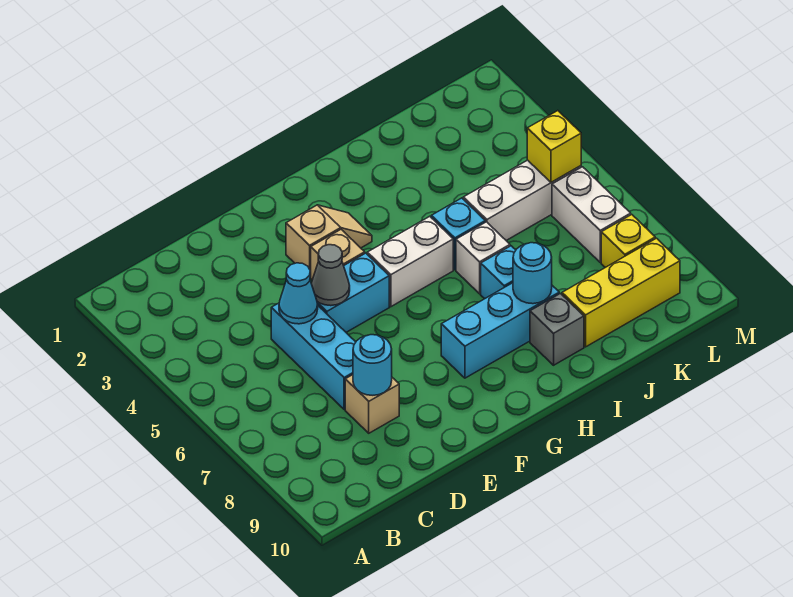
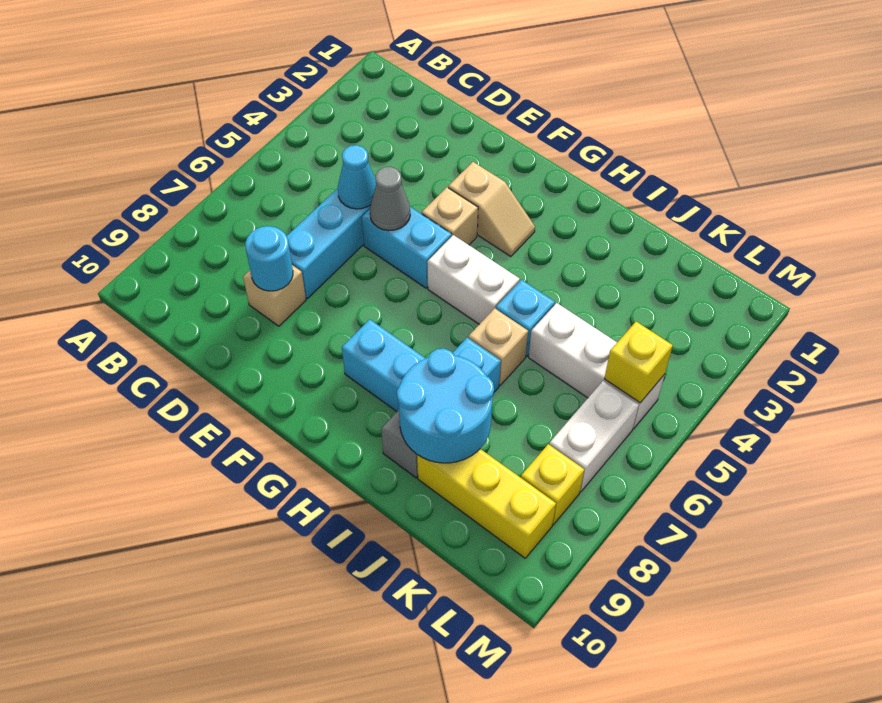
white brick I6 level 1 -> tan brick I6 level 1
cyan round brick I8 level 2 -> cyan round brick I8:J9 level 2

